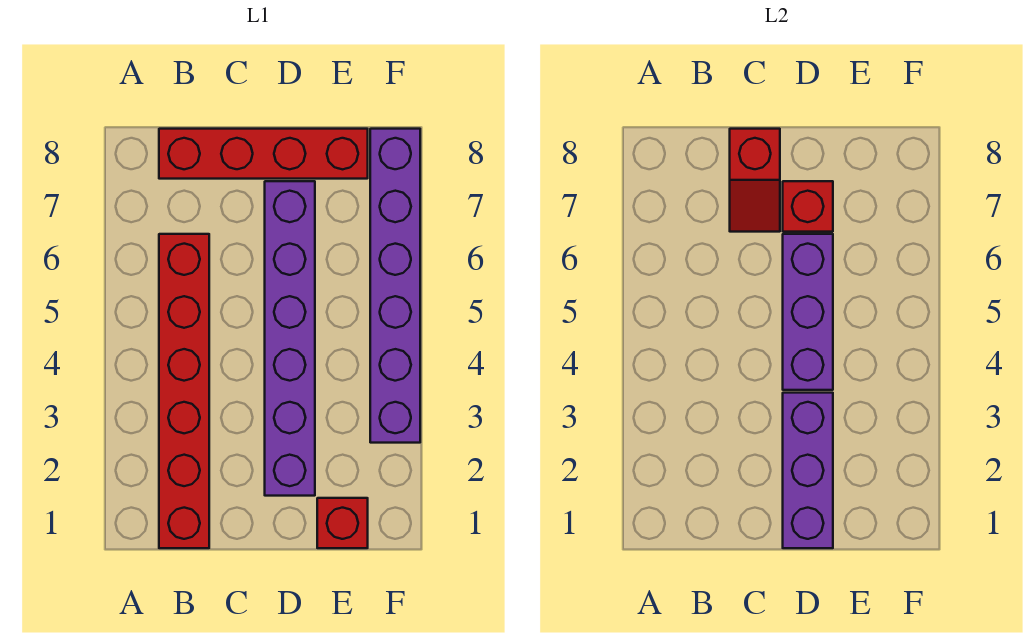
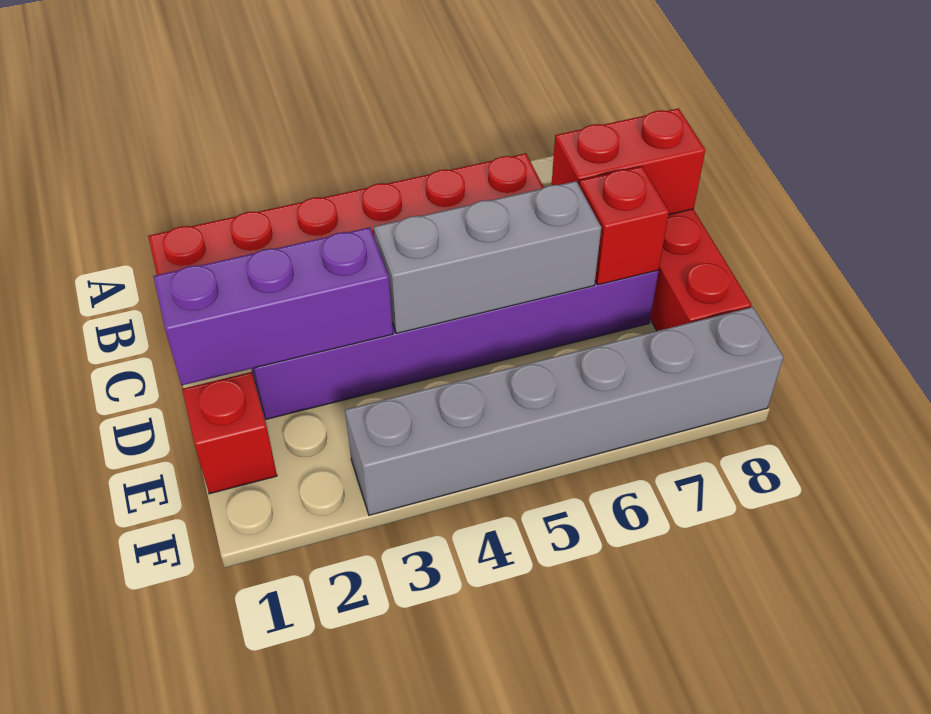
red slope C7:C8 level 2 top 8 -> red brick C7:C8 level 2
purple brick D4:D6 level 2 -> grey brick D4:D6 level 2
purple brick F3:F8 level 1 -> grey brick F3:F8 level 1

